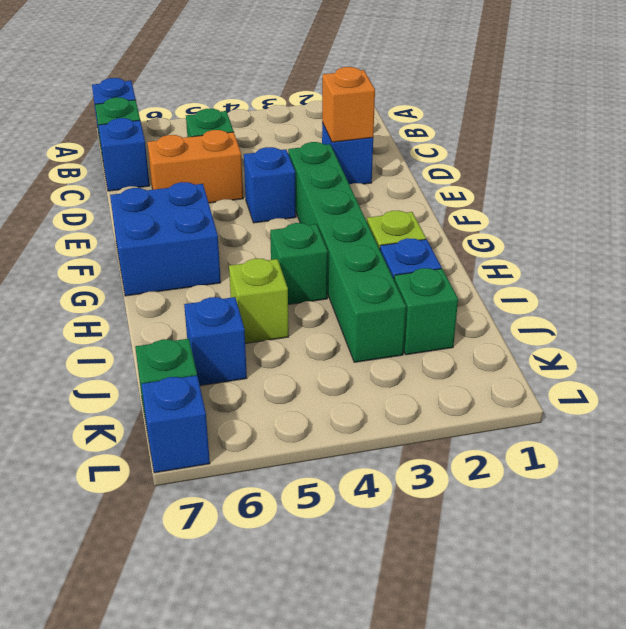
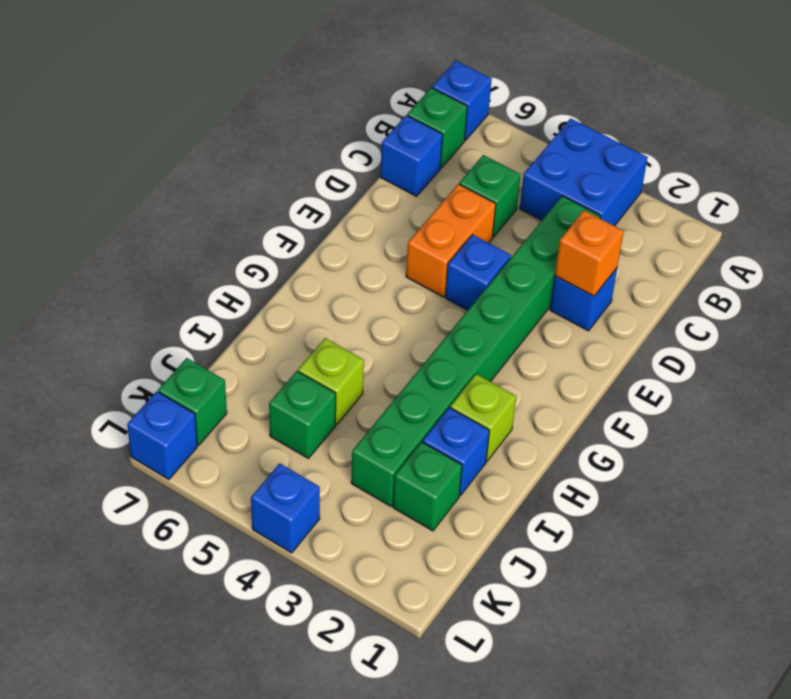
orange brick D5:D6 level 1 -> orange brick D5:E5 level 1
green brick E3:J3 level 1 -> green brick C3:J3 level 1
blue brick F6:G7 level 1 -> blue brick A3:B4 level 1
green brick H4 level 1 -> green brick J5 level 1
blue brick J6 level 1 -> blue brick L4 level 1

